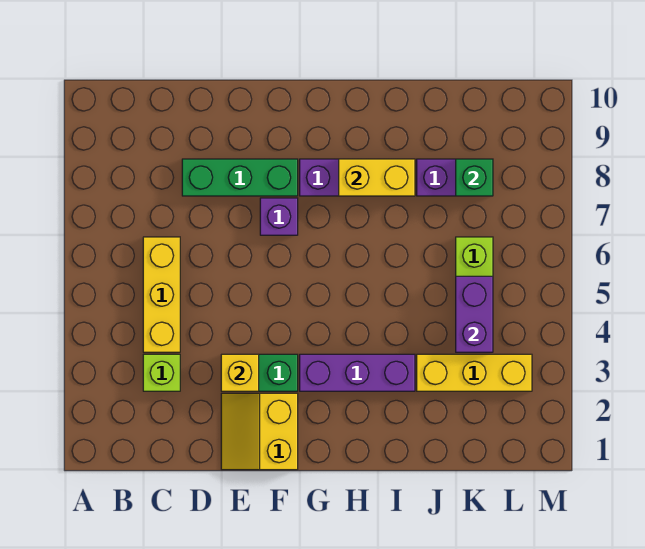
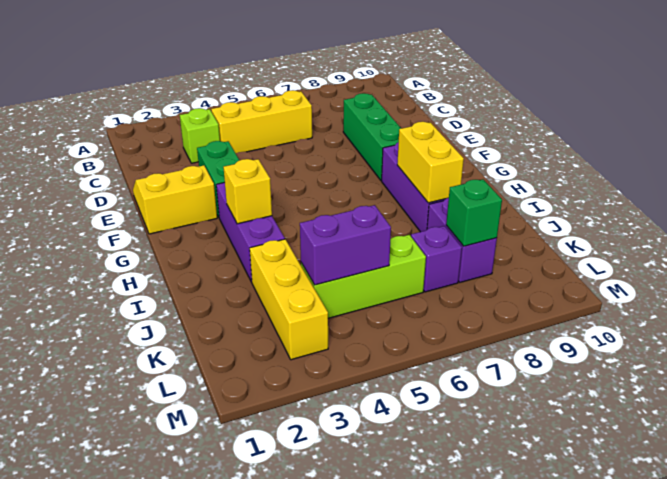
yellow brick E3 level 2 -> yellow brick H3 level 2
purple brick F7 level 1 -> purple brick K7 level 1

